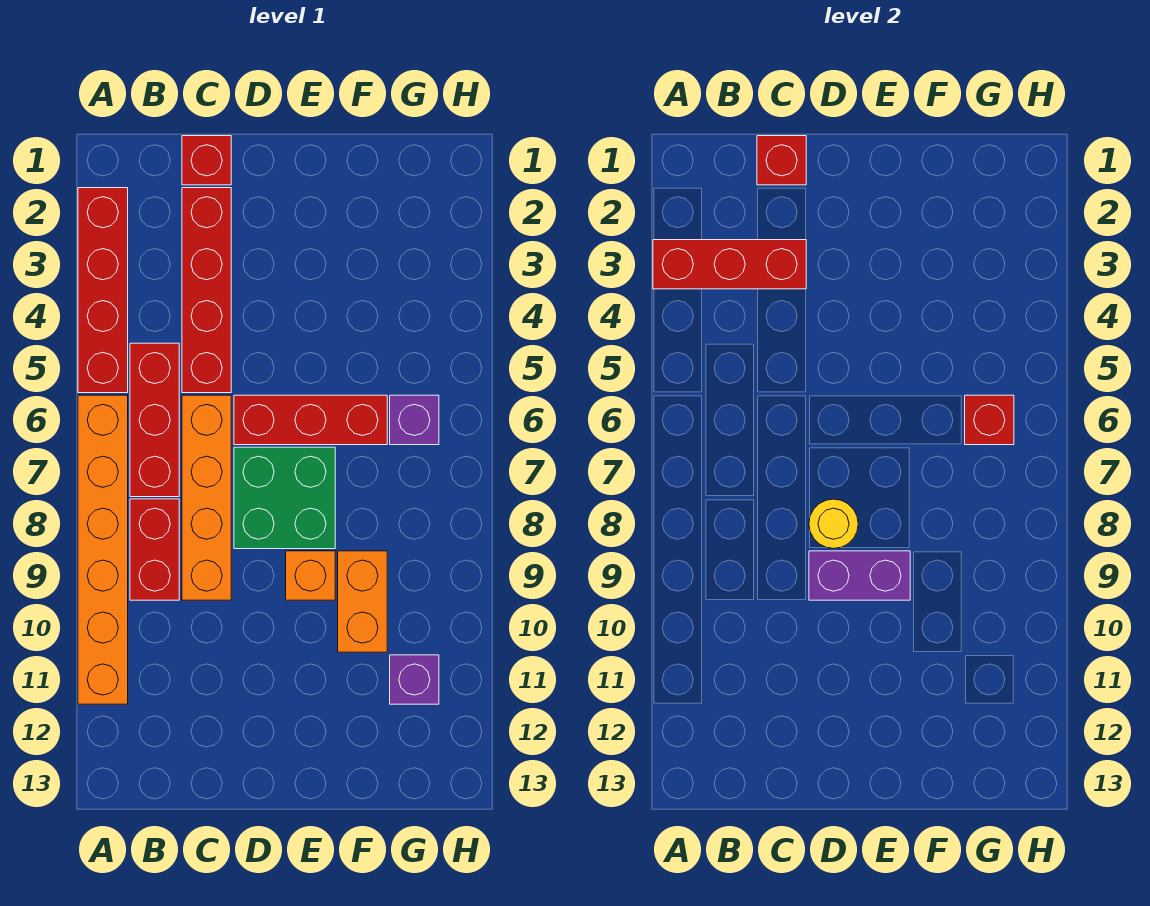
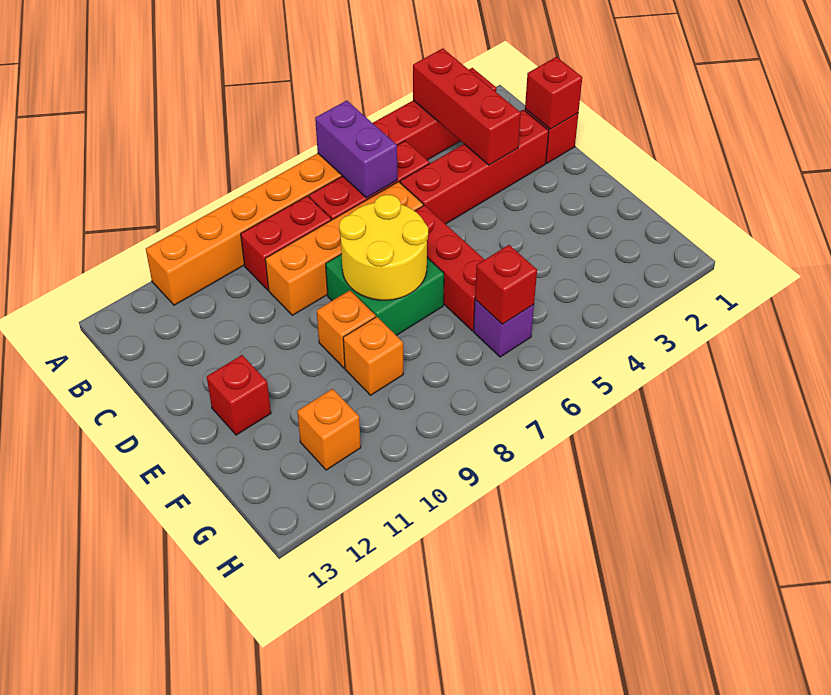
yellow round brick D8 level 2 -> yellow round brick D7:E8 level 2
purple brick D9:E9 level 2 -> purple brick A6:B6 level 2
none -> red brick E12 level 1
orange brick F9:F10 level 1 -> orange brick F9 level 1
purple brick G11 level 1 -> orange brick G11 level 1

